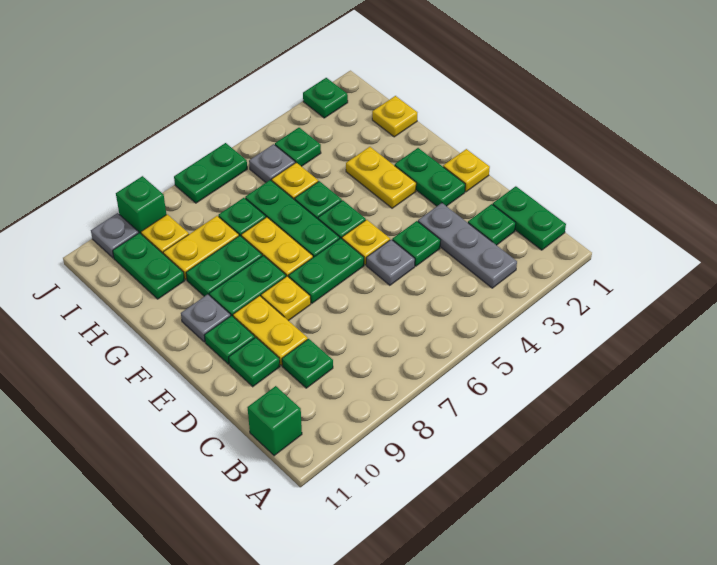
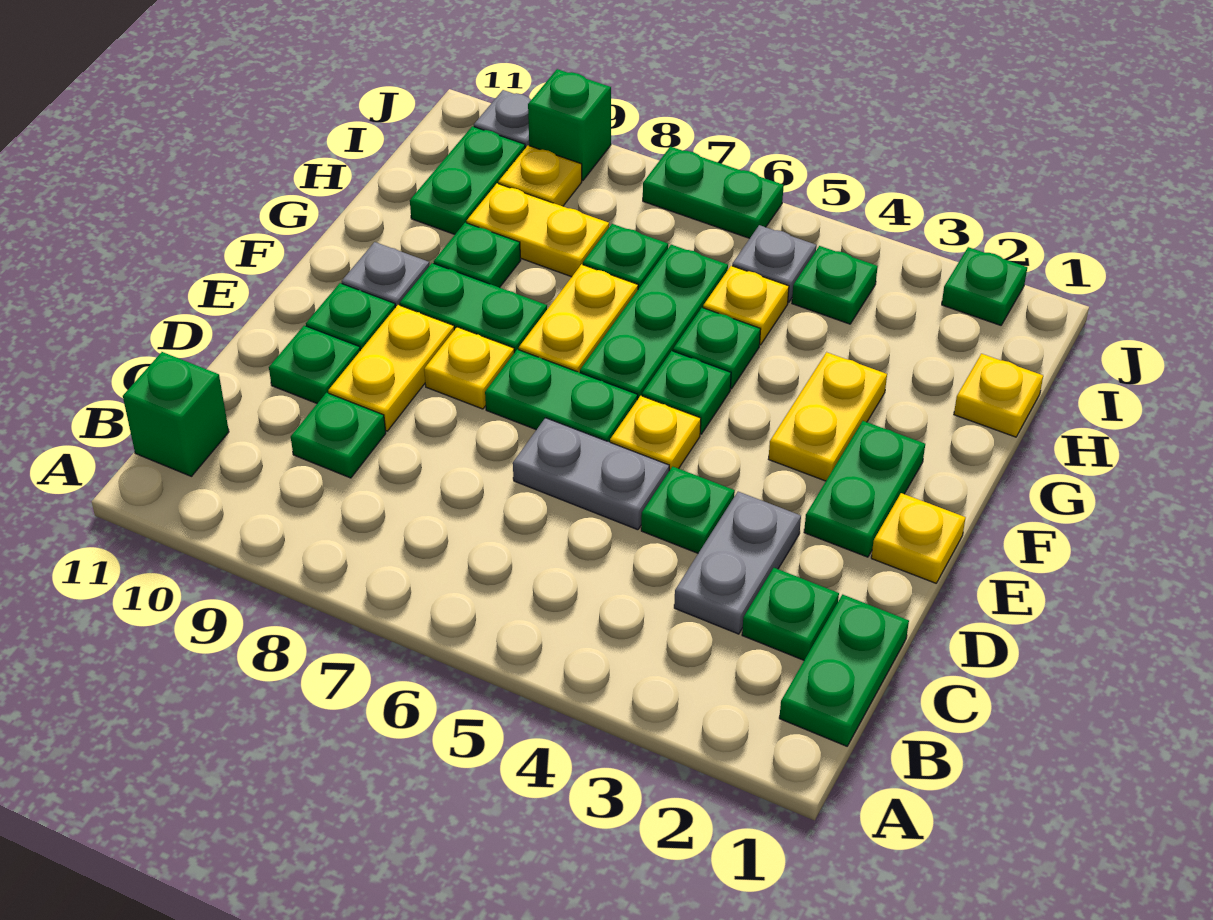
grey plate B3:D3 level 1 -> grey plate C3:D3 level 1
grey plate D5 level 1 -> grey plate D5:D6 level 1
green plate G8:G9 level 1 -> green plate G9 level 1

